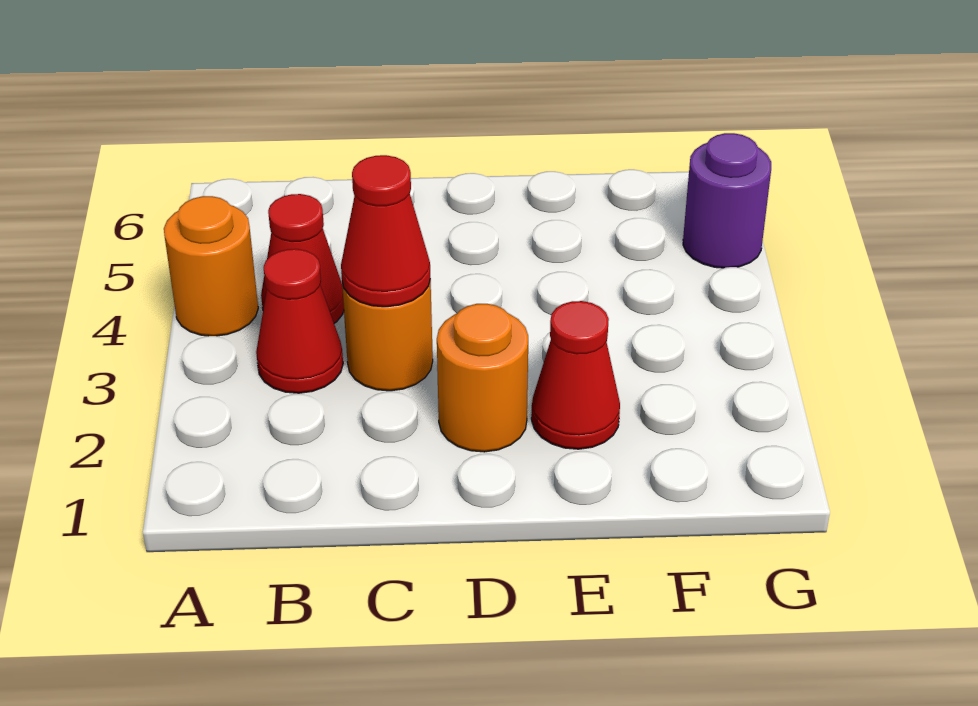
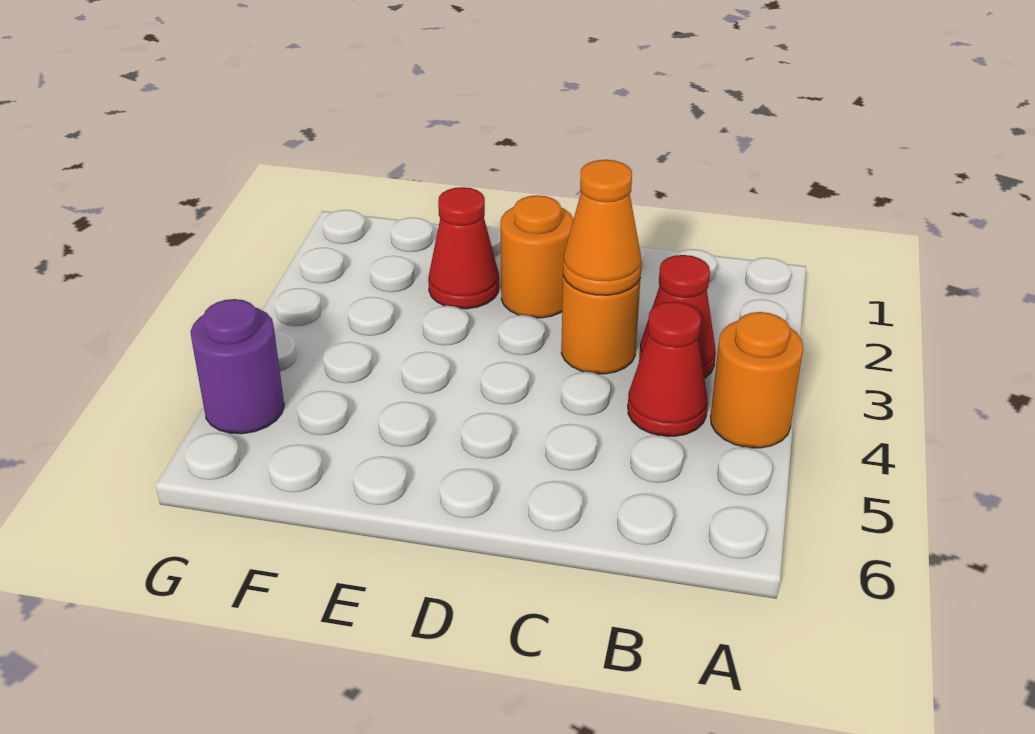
red cone C3 level 2 -> orange cone C3 level 2

